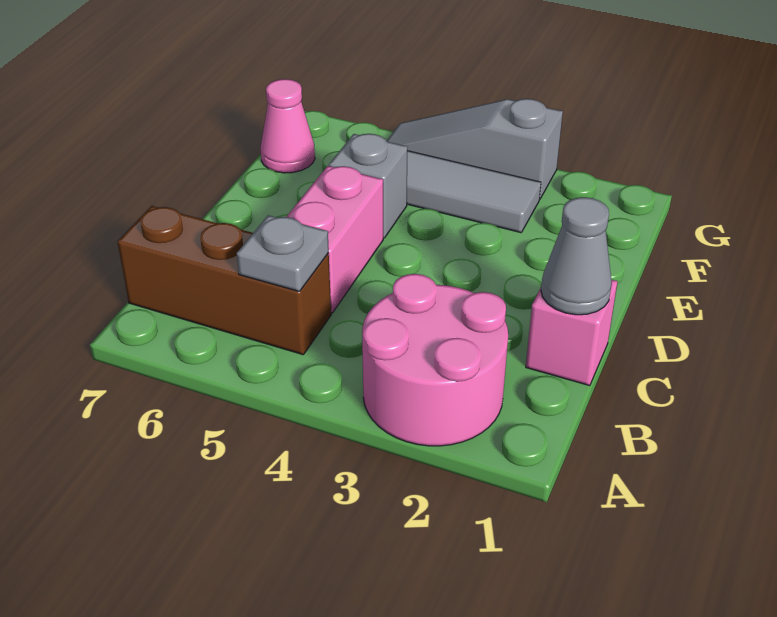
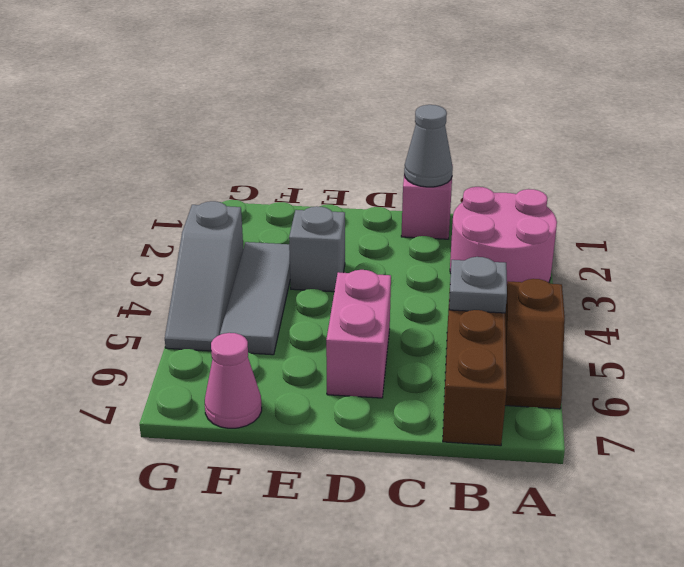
none -> brown slope A5:A6 level 1 top 5
pink brick C5:D5 level 1 -> pink brick D5:D6 level 1
grey brick E5 level 1 -> grey brick E3 level 1

